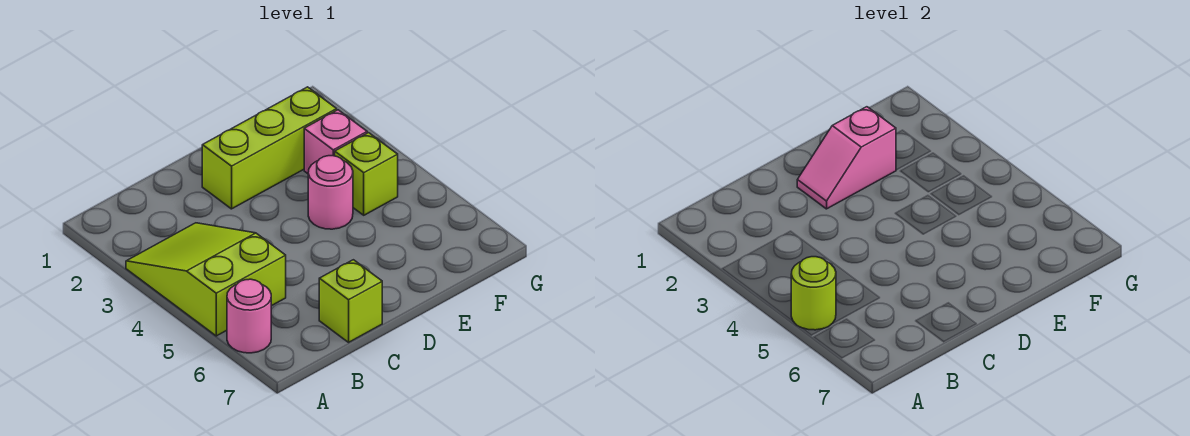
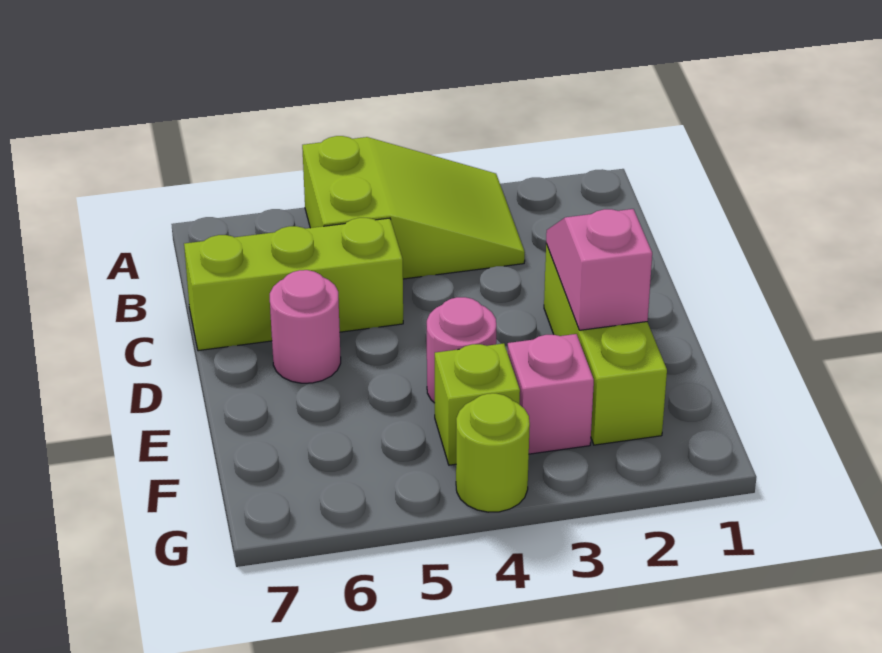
lime round brick A5 level 2 -> lime round brick G4 level 1
pink round brick A6 level 1 -> pink round brick D6 level 1
lime brick C7 level 1 -> lime brick C5:C7 level 1

